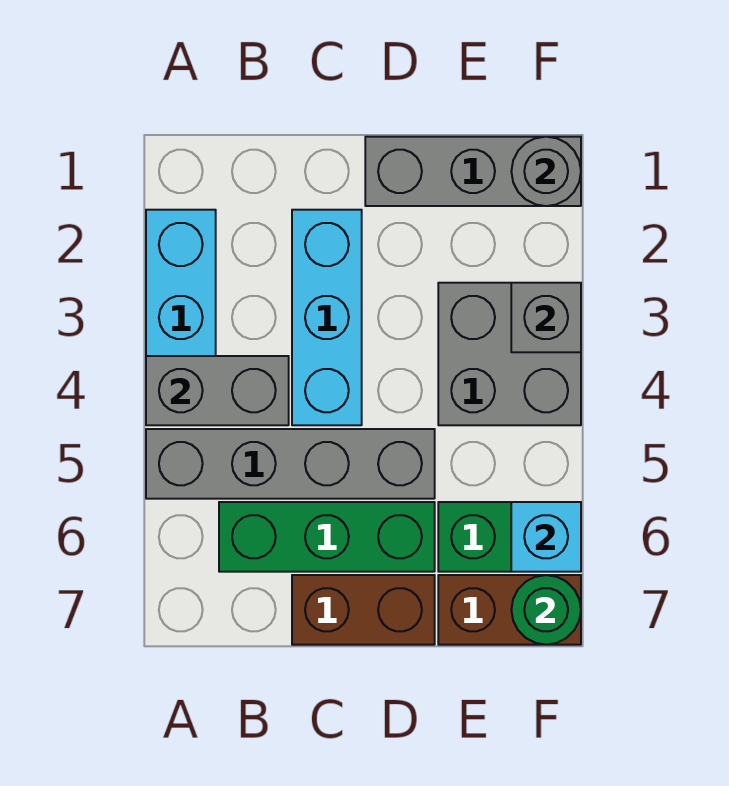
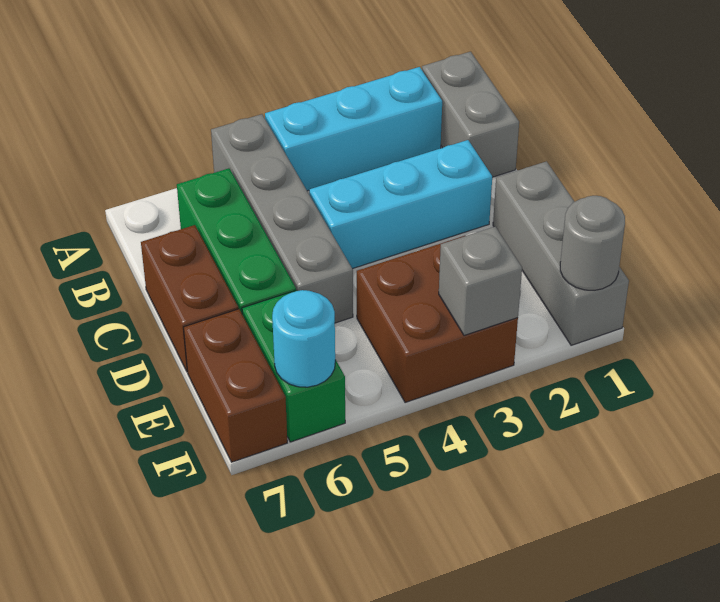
grey brick A4:B4 level 2 -> grey brick A1:B1 level 1
grey brick E3:F4 level 1 -> brown brick E3:F4 level 1
cyan brick F6 level 2 -> cyan round brick F6 level 2
green round brick F7 level 2 -> none

